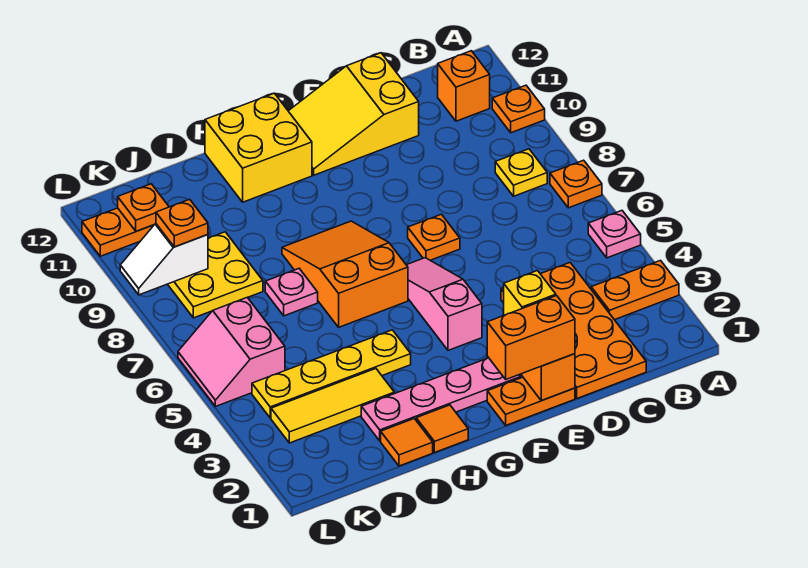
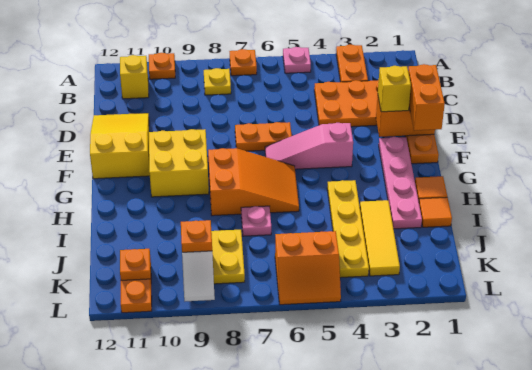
orange brick B11 level 1 -> yellow brick B11 level 1
yellow slope D11:F12 level 1 top D -> yellow slope D11:F12 level 1 top F
orange plate E7 level 1 -> orange plate E6:E7 level 1
orange slope G6:H8 level 1 top 6 -> orange slope G6:H8 level 1 top 8
yellow brick G11:H12 level 1 -> yellow brick F9:G10 level 1
pink slope K5:L6 level 1 top K -> orange slope K5:L6 level 1 top K

